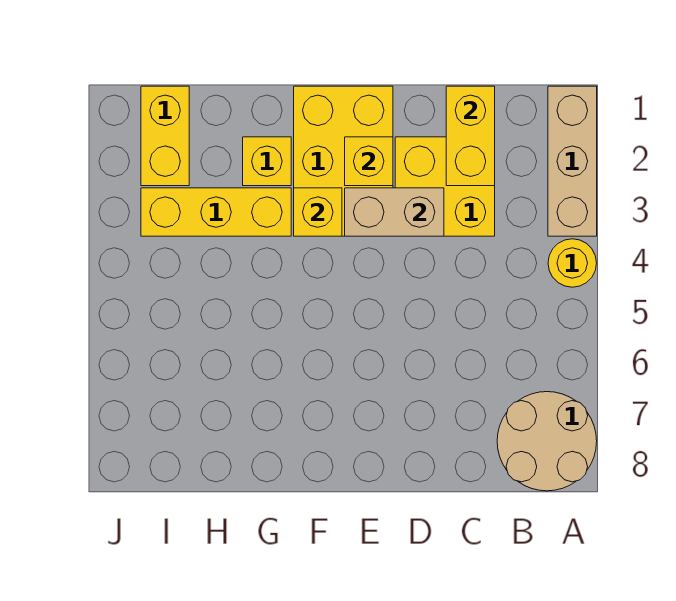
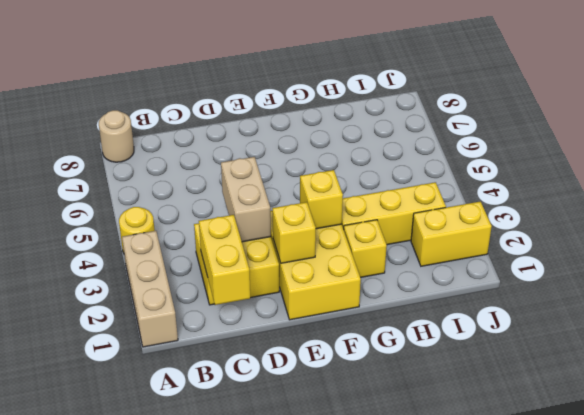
tan round brick A7:B8 level 1 -> tan round brick A8 level 1
tan brick D3:E3 level 2 -> tan brick D3:D4 level 2
yellow brick I1:I2 level 1 -> yellow brick I2:J2 level 1

